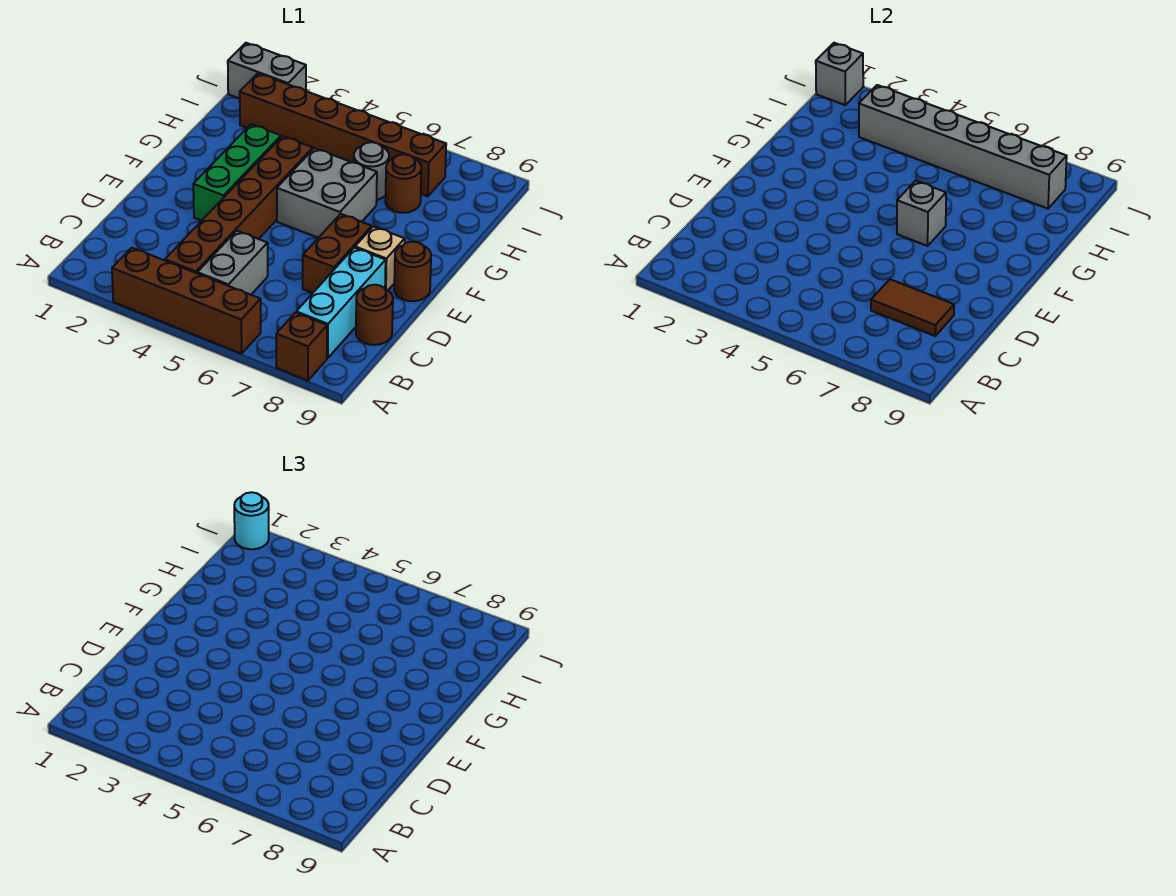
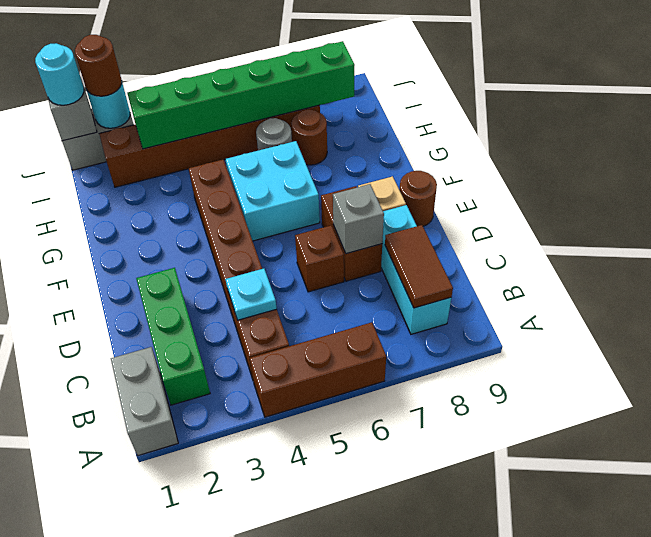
brown brick A3:A6 level 1 -> brown brick A4:A6 level 1
brown brick A8 level 1 -> brown brick D6 level 1
grey brick B5:C5 level 1 -> grey brick A1:B1 level 1
none -> cyan plate C4 level 2
brown tile C7:C8 level 2 -> brown tile B8:C8 level 2
brown round brick C9 level 1 -> brown round brick J2 level 3
green brick E3:G3 level 1 -> green brick B2:D2 level 1
grey brick F5:G6 level 1 -> cyan brick F5:G6 level 1
grey brick F6 level 2 -> grey brick D7 level 2
grey brick I3:I8 level 2 -> green brick I3:I8 level 2
none -> cyan round brick J2 level 2

